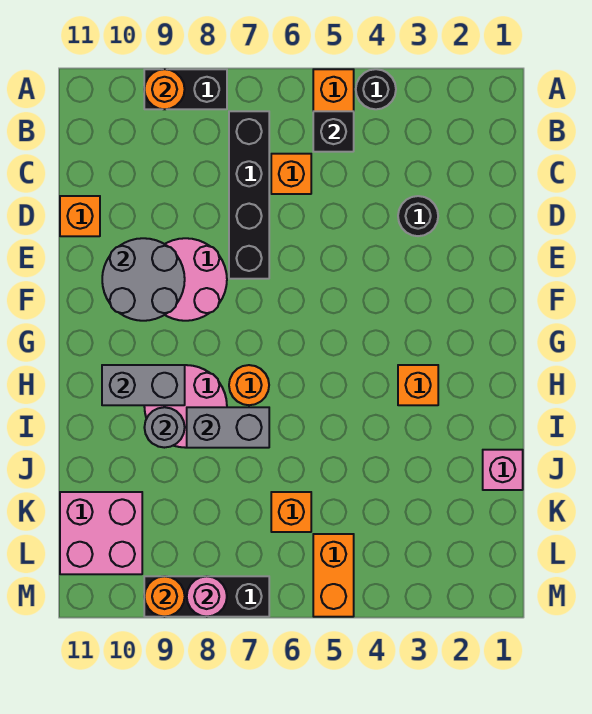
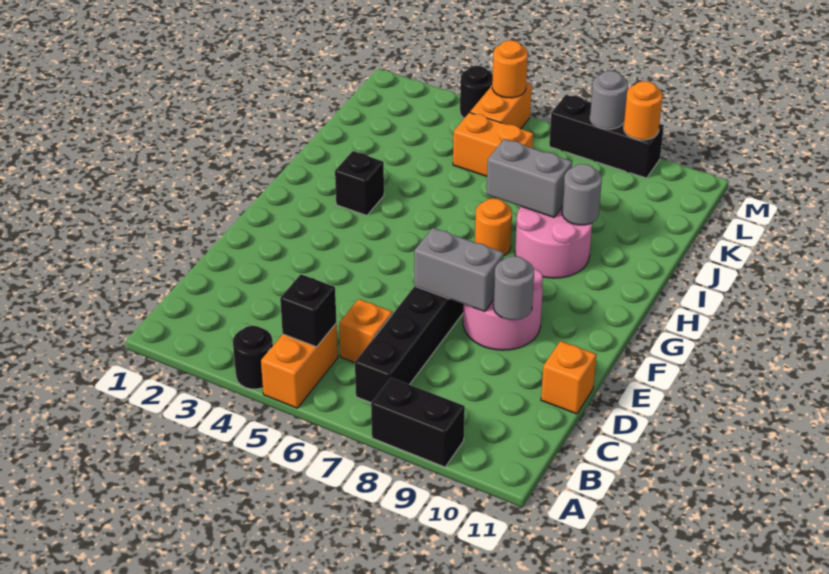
orange round brick A9 level 2 -> orange round brick M5 level 2
black round brick D3 level 1 -> black round brick M4 level 1
grey round brick E9:F10 level 2 -> grey round brick E9 level 2
orange brick H3 level 1 -> black brick H3 level 1
grey brick H9:H10 level 2 -> grey brick E7:E8 level 2
pink brick J1 level 1 -> none
orange brick K6 level 1 -> orange brick K5:K6 level 1
pink brick K10:L11 level 1 -> none
pink round brick M8 level 2 -> grey round brick M8 level 2

